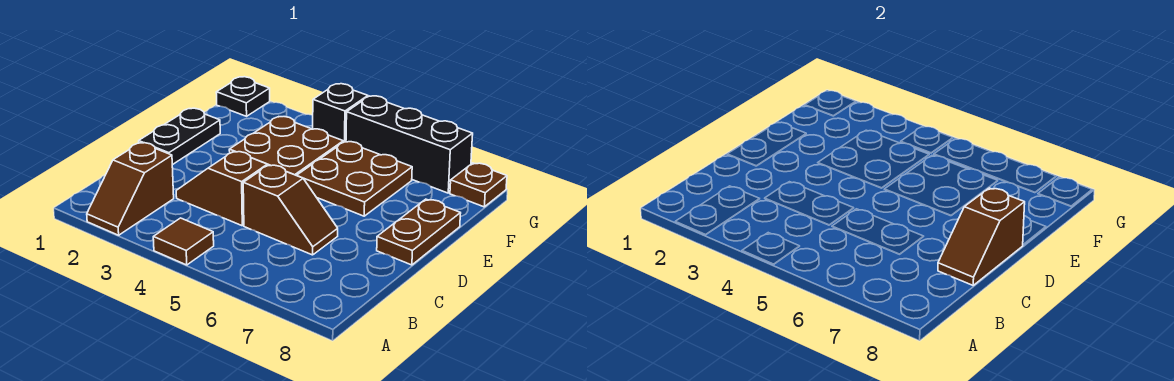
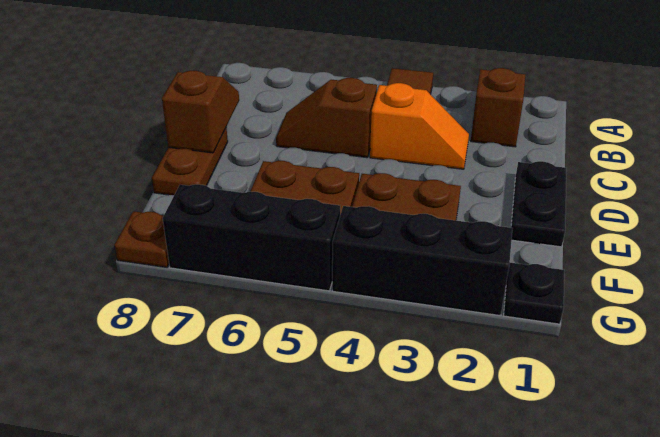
brown slope C3:C4 level 1 top 4 -> orange slope C3:C4 level 1 top 4
black brick G4 level 1 -> black brick G2:G4 level 1

